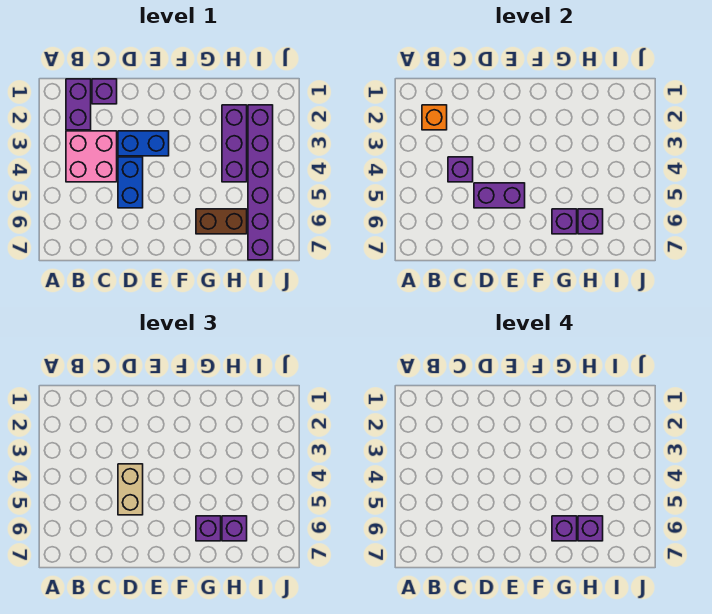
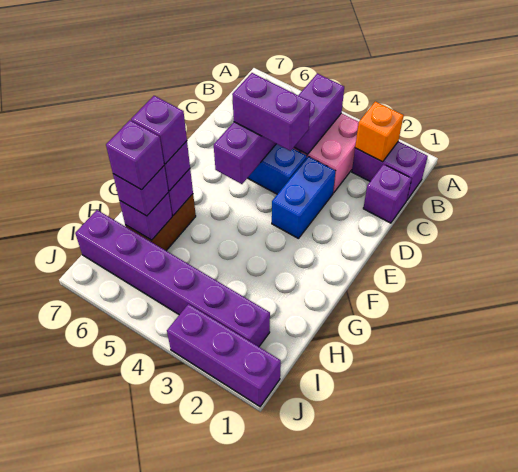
purple brick C4 level 2 -> purple brick B4:C4 level 2
tan brick D4:D5 level 3 -> purple brick D4:D5 level 3
purple brick H2:H4 level 1 -> purple brick J1:J3 level 1

